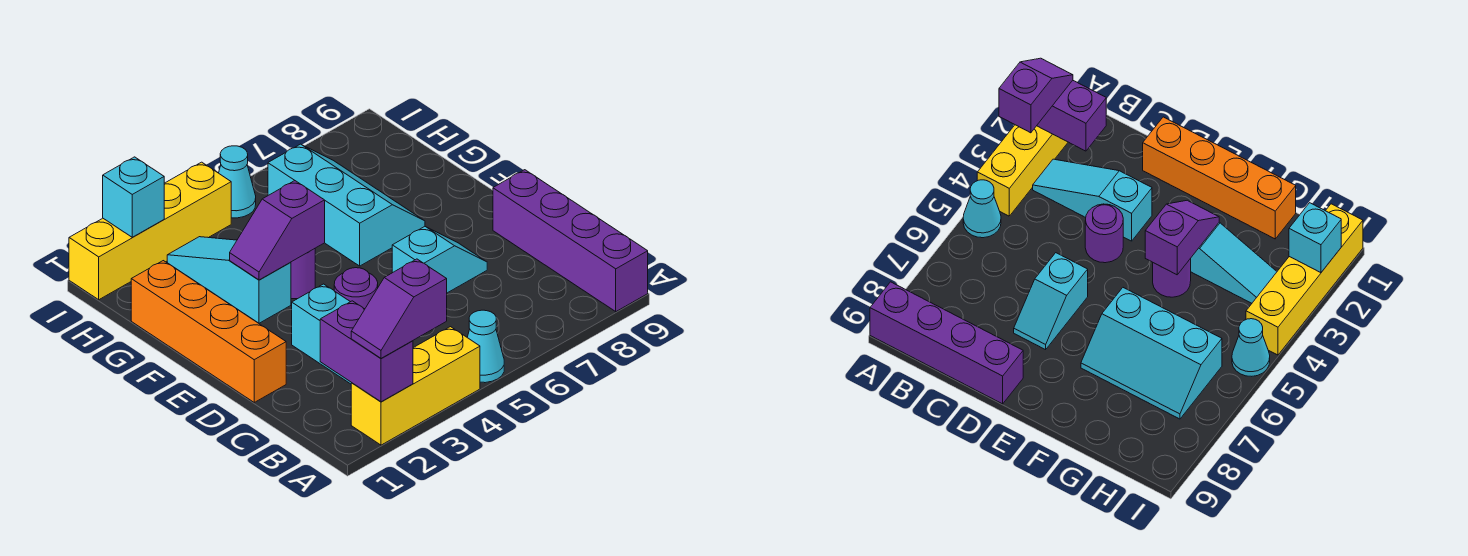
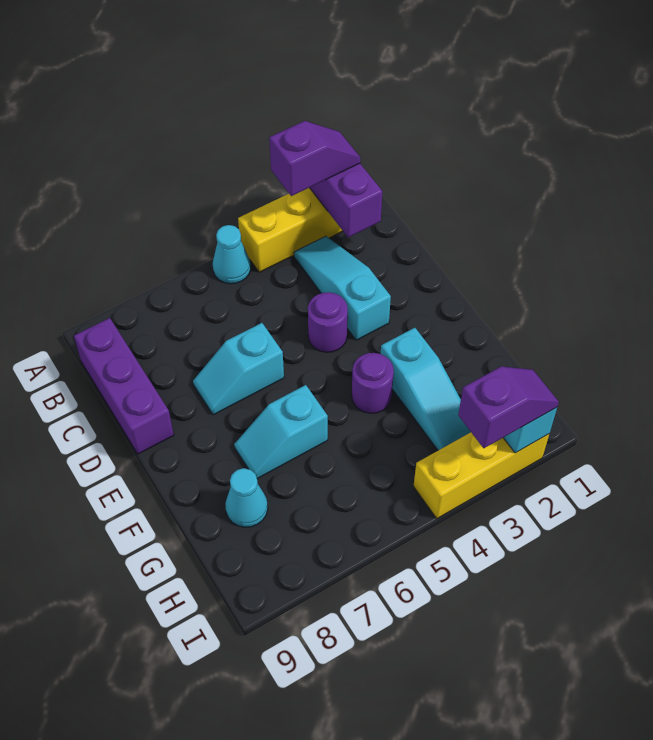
purple brick A9:D9 level 1 -> purple brick B9:D9 level 1
orange brick D1:G1 level 1 -> none
purple slope F3:F4 level 2 top 4 -> purple slope I2:I3 level 3 top 3
cyan slope F6:H7 level 1 top 6 -> cyan slope F6:F7 level 1 top 6
yellow brick I1:I4 level 1 -> yellow brick I2:I4 level 1
cyan cone I5 level 1 -> cyan cone G8 level 1

